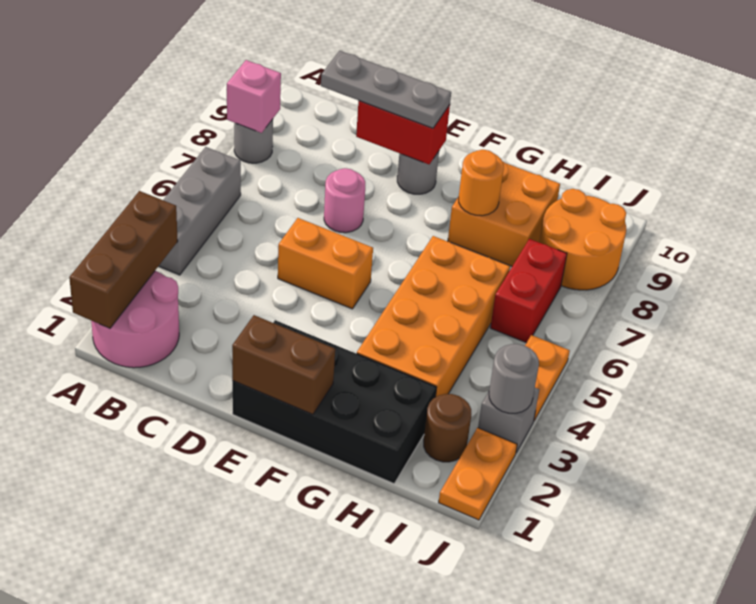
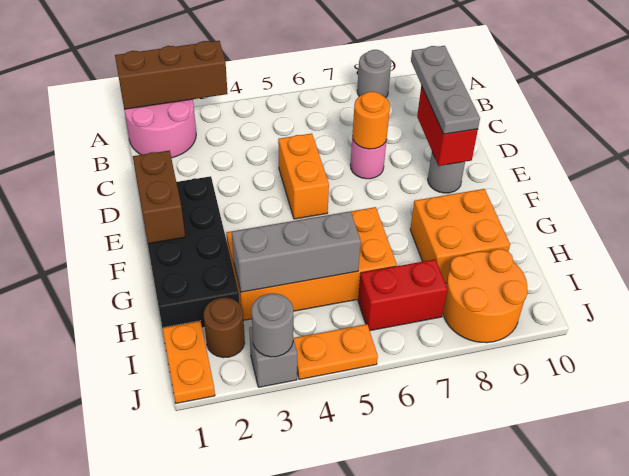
grey brick A4:A6 level 1 -> grey brick H3:H5 level 2
pink brick A8 level 2 -> none
orange round brick G8 level 2 -> orange round brick D7 level 2
orange plate J1:J2 level 1 -> orange plate I1:J1 level 1

